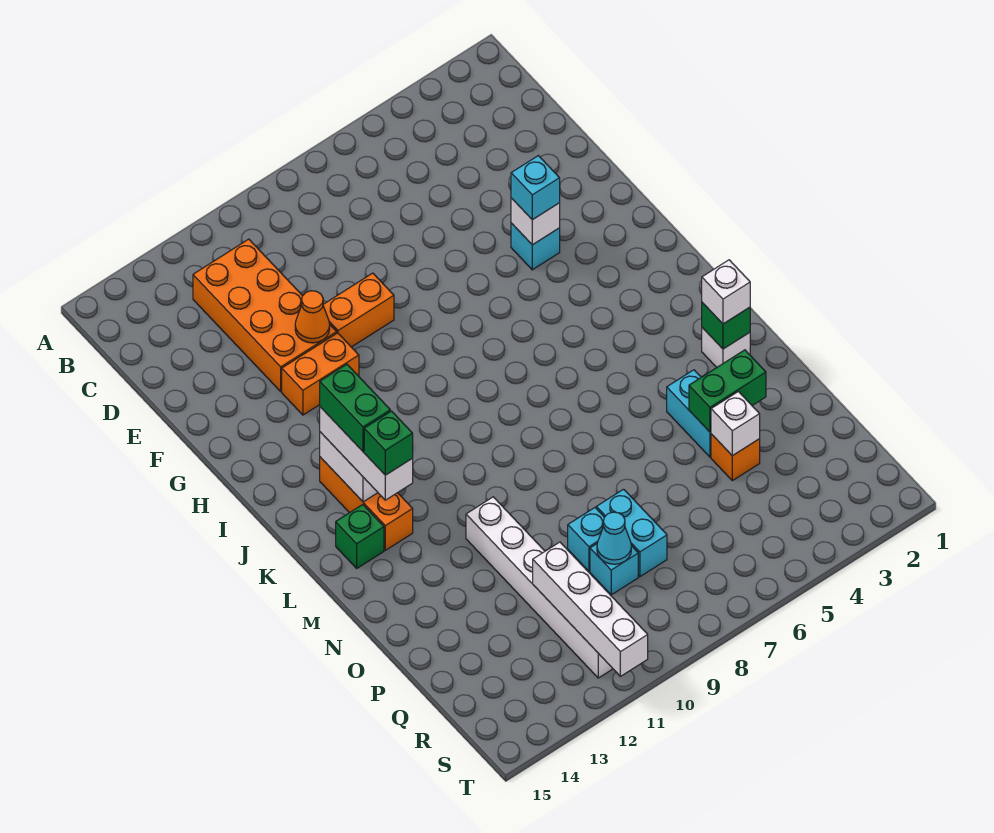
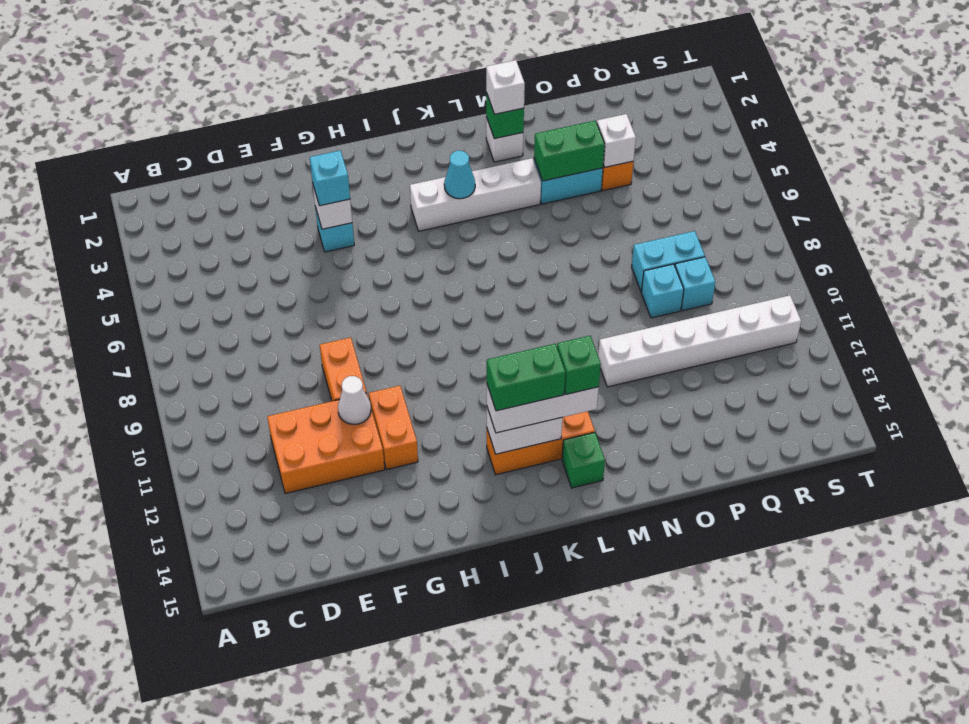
orange brick C11:F12 level 1 -> orange brick D11:F12 level 1
orange cone F11 level 2 -> white cone F11 level 2
green brick O3:O4 level 2 -> green brick N4:O4 level 2
cyan cone Q9 level 2 -> cyan cone K4 level 2
white brick Q11:T11 level 2 -> white brick J4:M4 level 1

